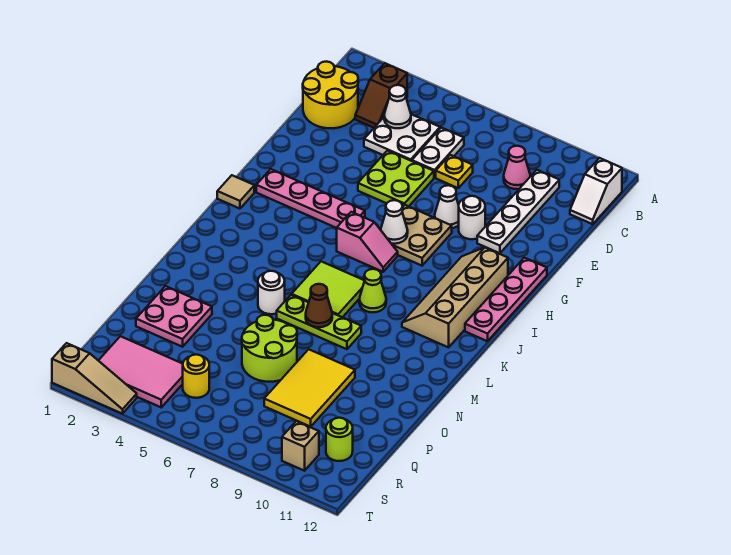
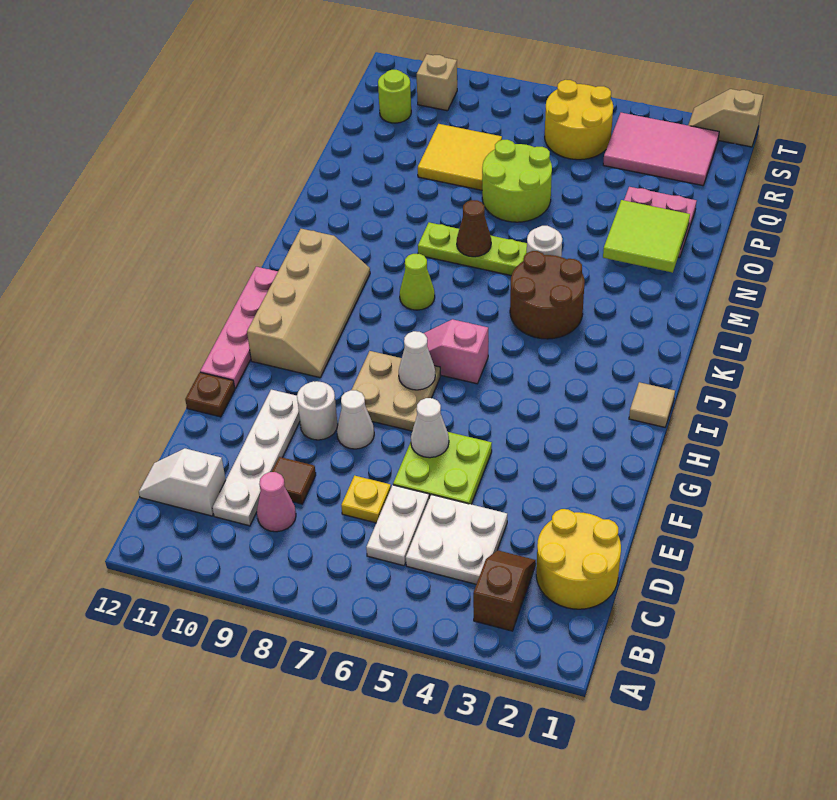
white slope B12:C12 level 1 top B -> white slope C11:C12 level 1 top 11
white cone C4 level 2 -> white cone F6 level 2
none -> brown tile D9 level 1
none -> brown plate F12 level 1
pink plate H2:H5 level 1 -> none
none -> brown round brick K4:L5 level 1
lime tile K6:L7 level 1 -> lime tile N2:O3 level 2
yellow tile O8:Q9 level 1 -> yellow tile P8:Q9 level 1
yellow round brick R5 level 1 -> yellow round brick R5:S6 level 1
tan slope T1:T3 level 1 top 1 -> tan slope T1:T2 level 1 top 1

